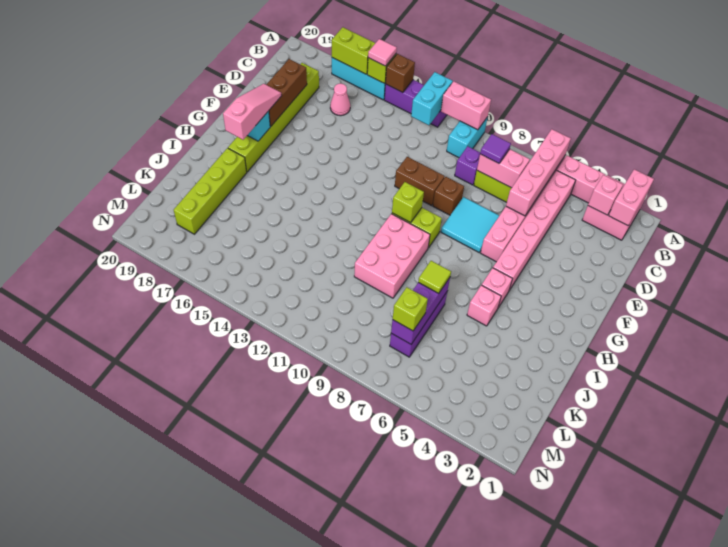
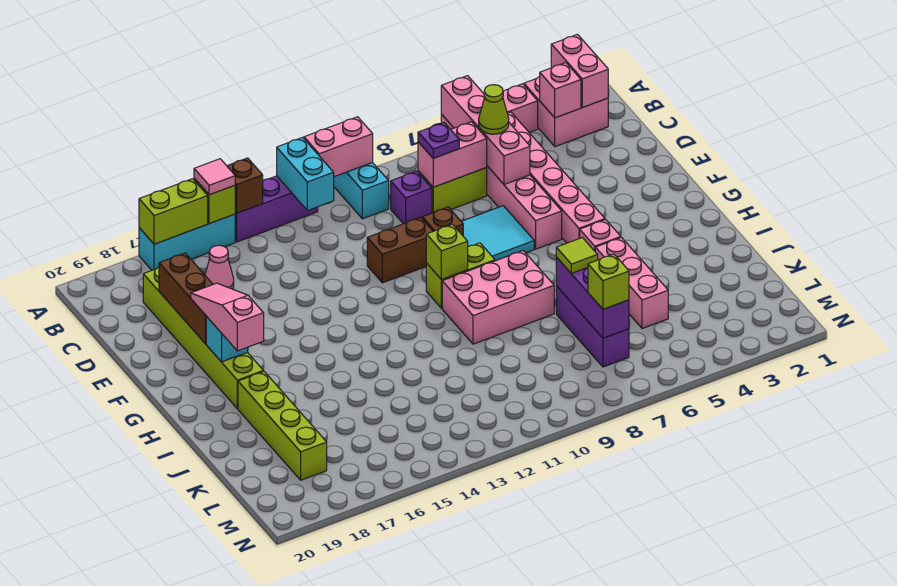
none -> lime cone C6 level 3
purple tile C8 level 3 -> purple plate C8 level 3
pink brick H9:J10 level 1 -> pink brick H8:I10 level 1
pink brick I5 level 1 -> pink brick I5:K5 level 1

